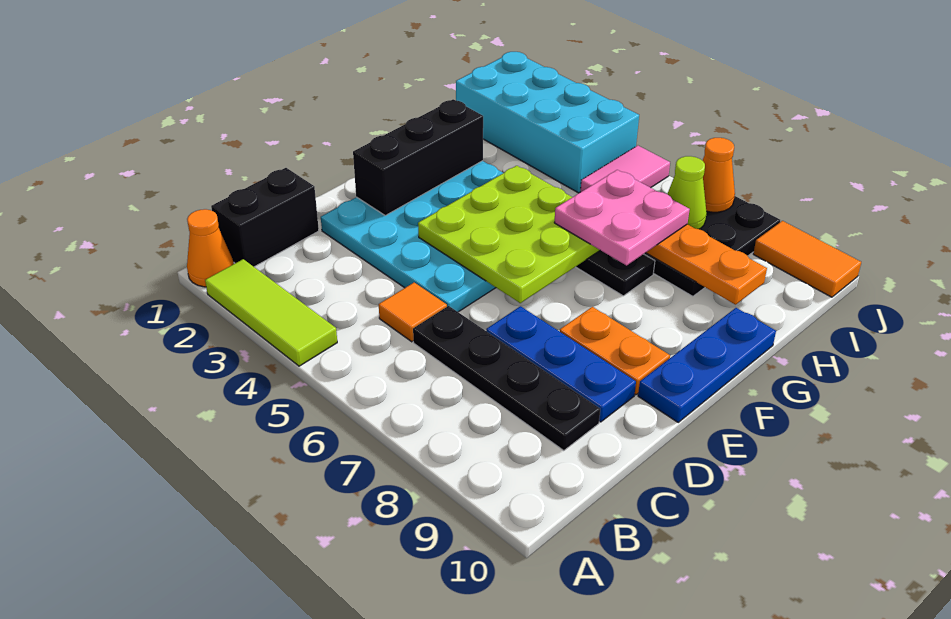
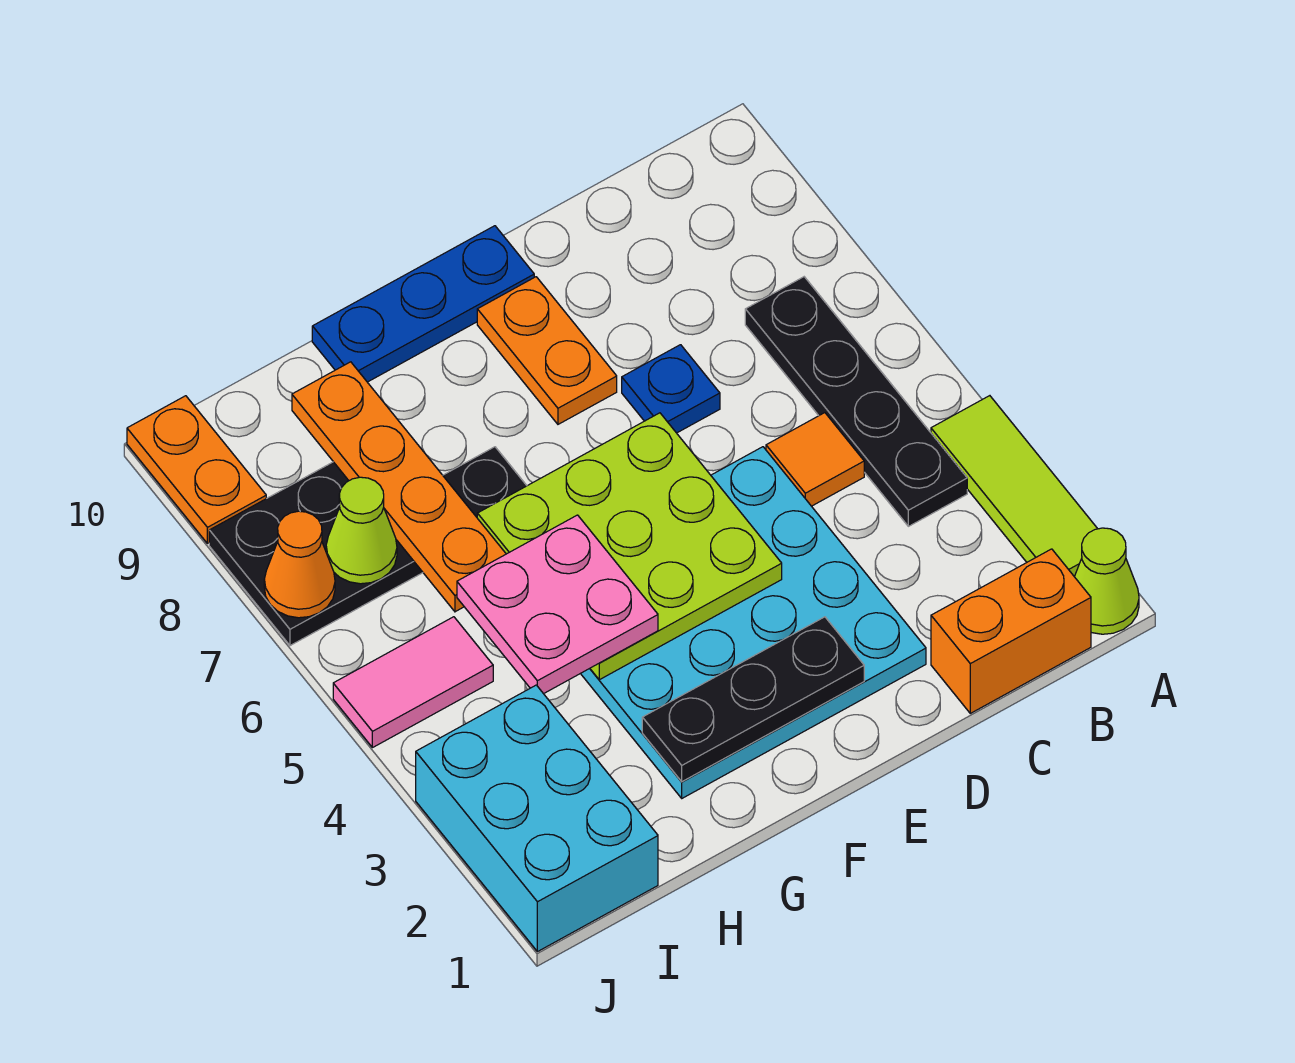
orange cone A1 level 1 -> lime cone A1 level 1
black brick B1:C1 level 1 -> orange brick B1:C1 level 1
black plate C6:C9 level 1 -> black plate B4:B7 level 1
blue plate D7:D9 level 1 -> blue plate D7 level 1
black brick E2:G2 level 2 -> black plate E2:G2 level 2
pink plate G6:H7 level 3 -> pink plate G4:H5 level 3
cyan brick I1:J4 level 1 -> cyan brick I1:J3 level 1
orange tile J9:J10 level 1 -> orange plate J9:J10 level 1

